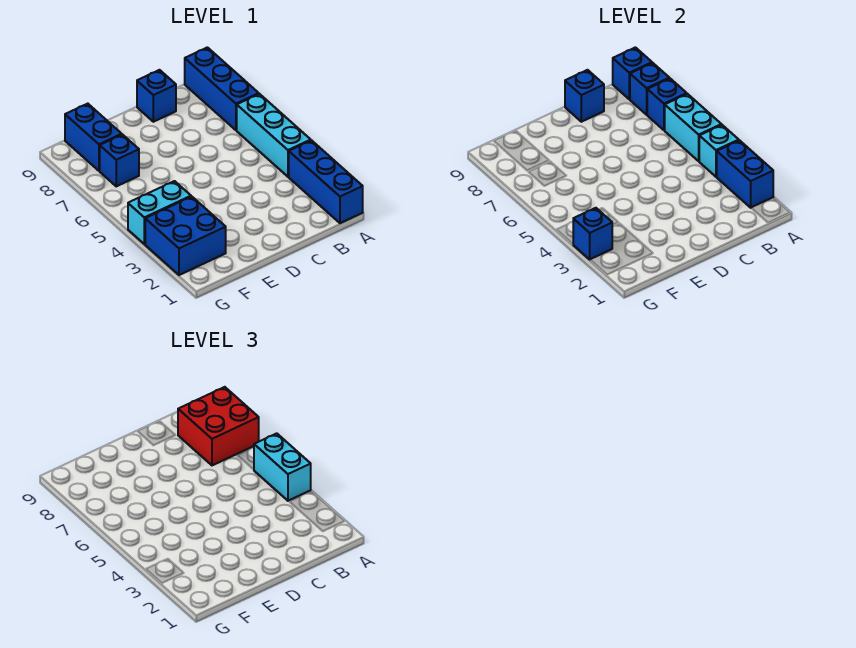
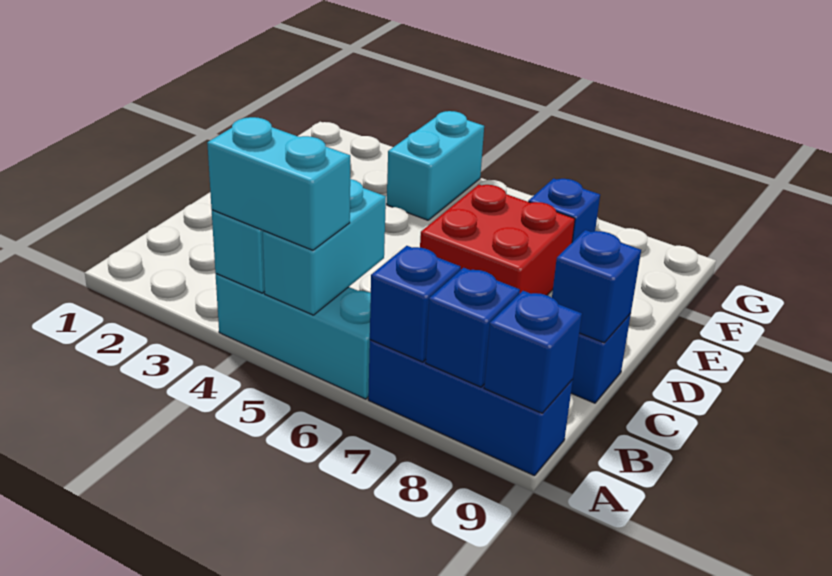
blue brick A1:A3 level 1 -> none
blue brick A2:A3 level 2 -> none
cyan brick A5:A6 level 2 -> cyan brick A5:B5 level 2
red brick A7:B8 level 3 -> red brick D6:E7 level 1
blue brick F2:G3 level 1 -> none
blue brick F8:F9 level 1 -> none
blue brick G3 level 2 -> none

